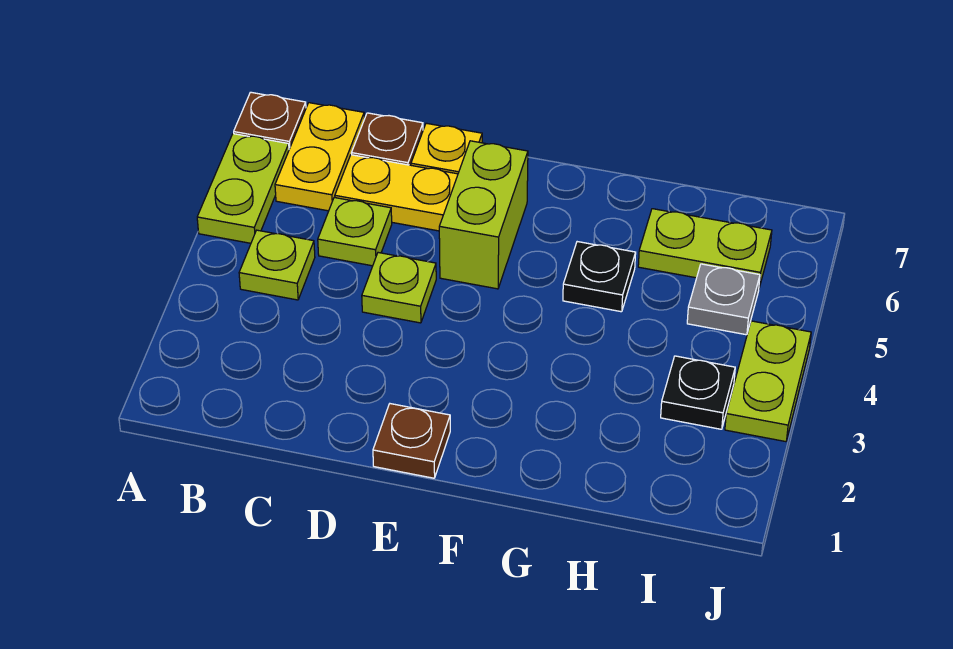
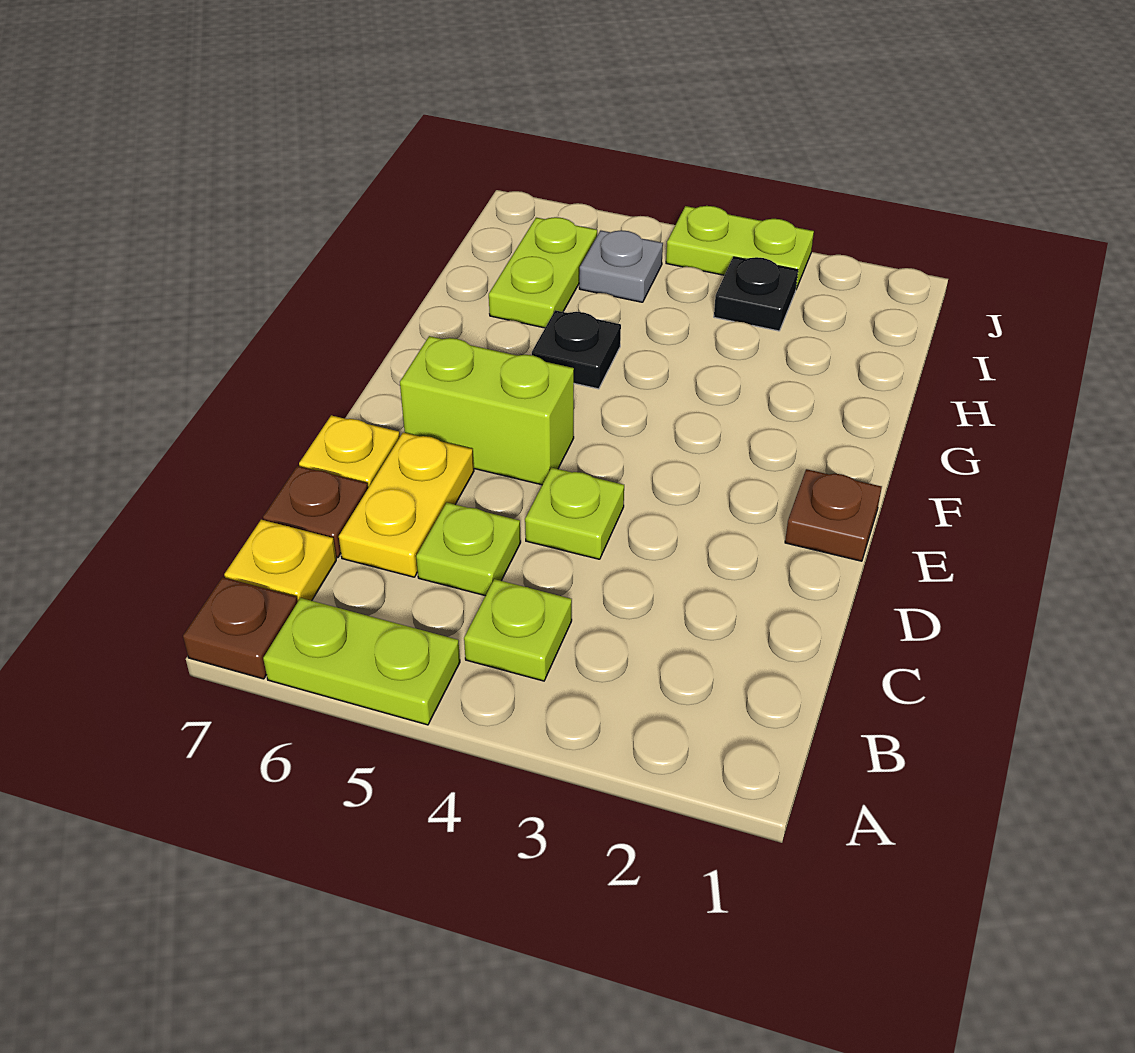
yellow plate B6:B7 level 1 -> yellow plate B7 level 1

